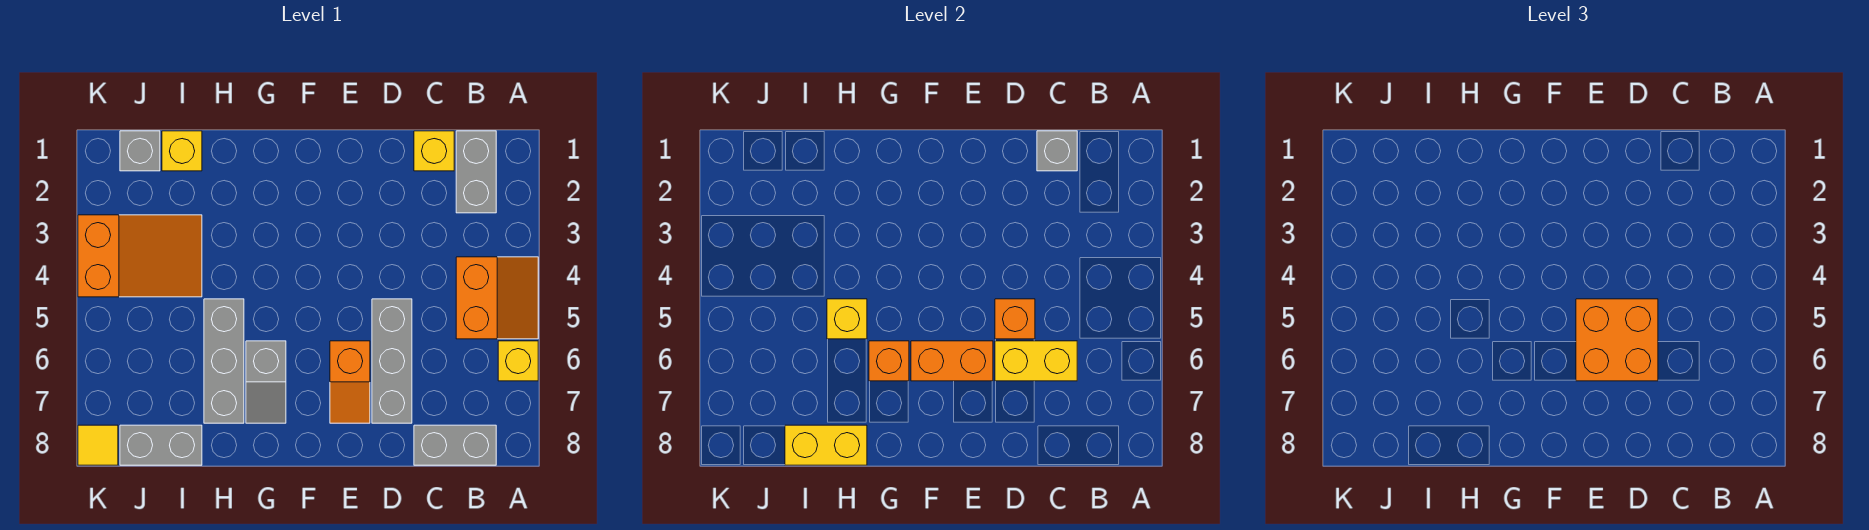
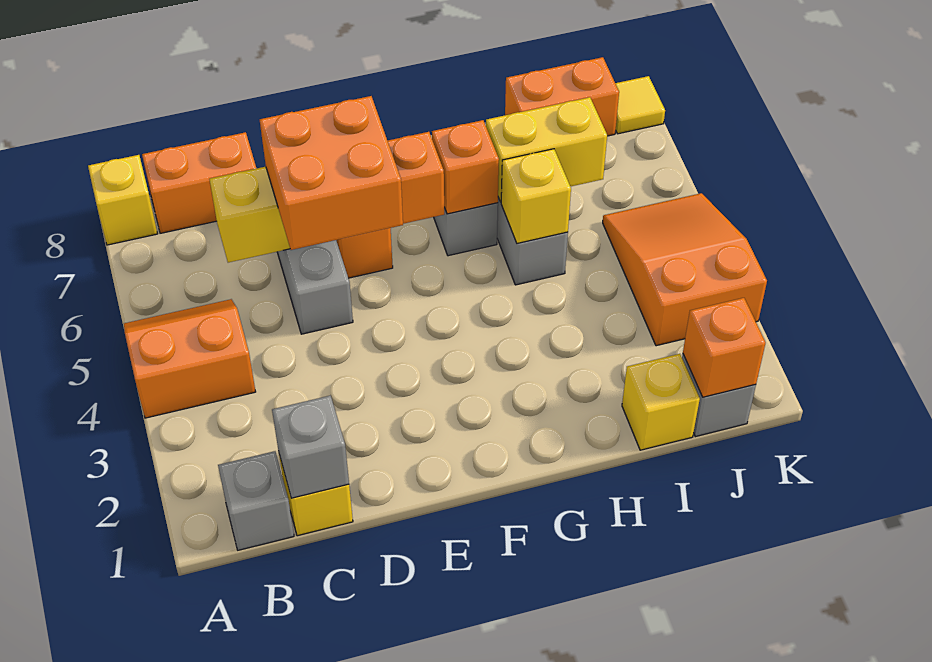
orange slope A4:B5 level 1 top B -> orange slope A4:B5 level 1 top 4
yellow brick A6 level 1 -> yellow brick A8 level 1
grey brick B1:B2 level 1 -> grey brick B1 level 1
grey brick B8:C8 level 1 -> orange brick B8:C8 level 1
orange brick D5 level 2 -> orange brick J1 level 2
yellow brick H8:I8 level 2 -> yellow brick H6:I6 level 2
orange slope I3:K4 level 1 top K -> orange slope J3:K5 level 1 top 3
grey brick I8:J8 level 1 -> orange brick I8:J8 level 1

